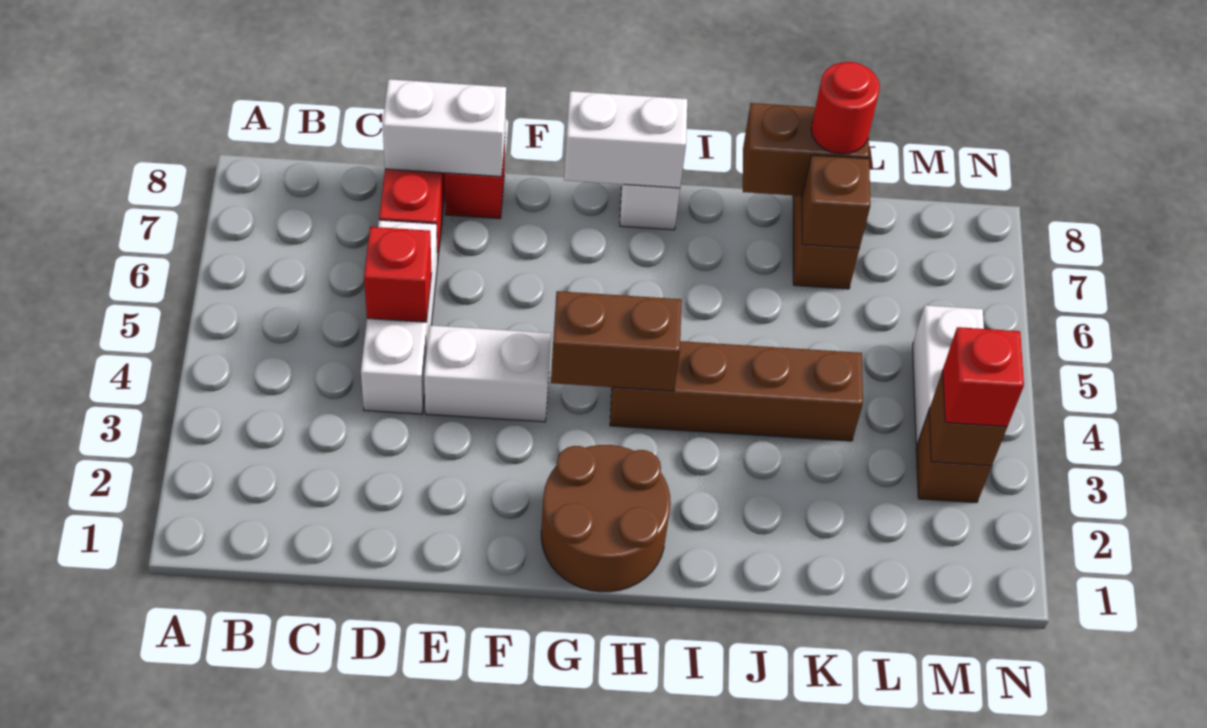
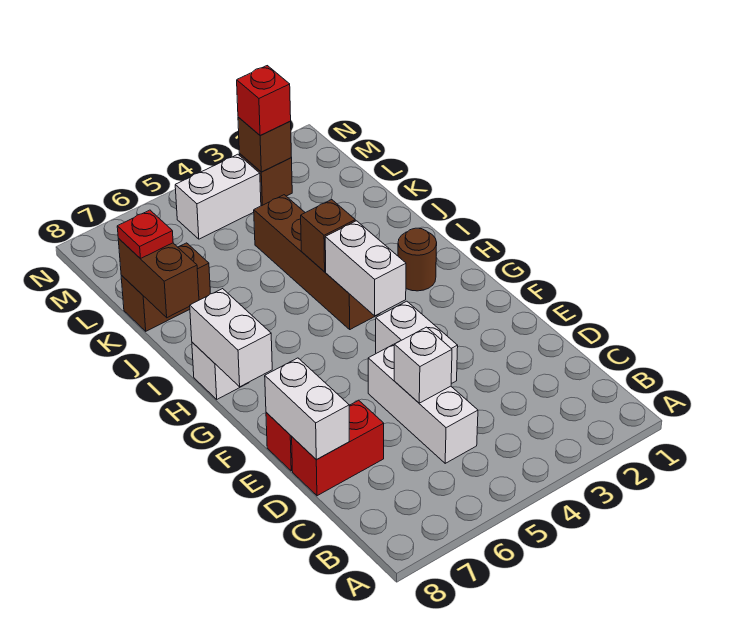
white brick D4:D6 level 1 -> white brick C5:E5 level 1
red brick D5 level 2 -> white brick D5 level 2
brown round brick G1:H2 level 1 -> brown round brick H2 level 1
brown brick G4:H4 level 2 -> white brick G4:H4 level 2
brown brick K7 level 2 -> brown brick I4 level 2
red round brick K8 level 3 -> red plate K8 level 3

